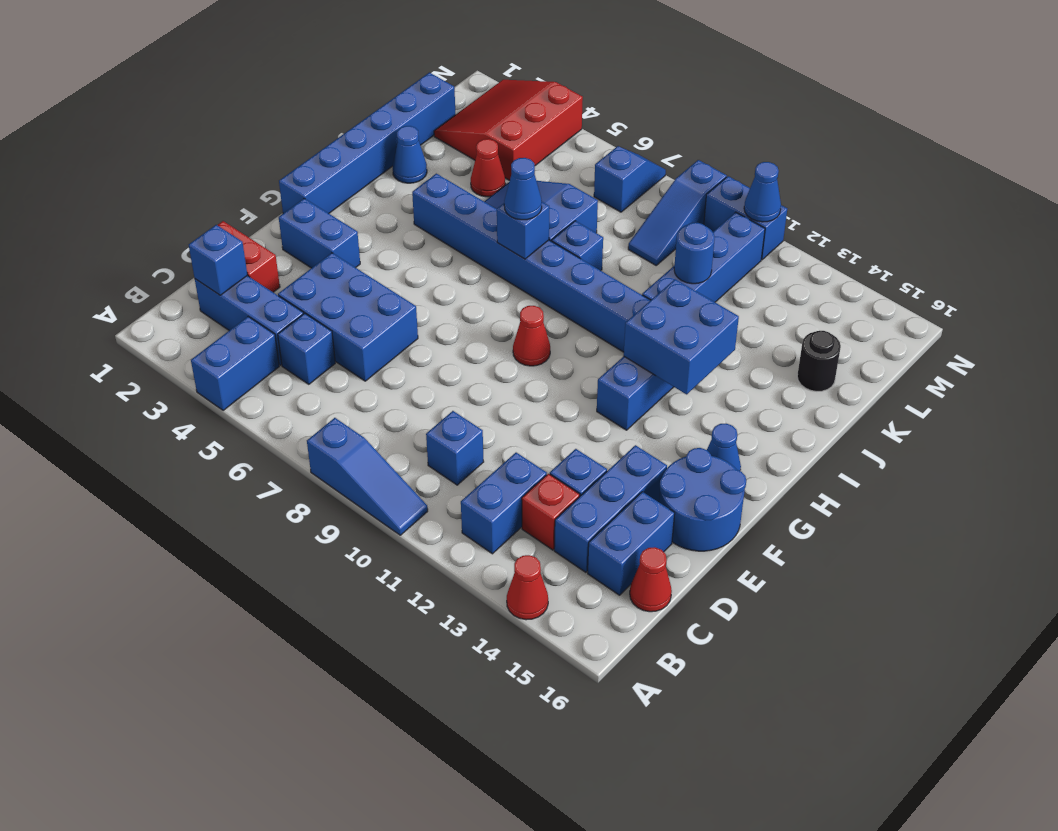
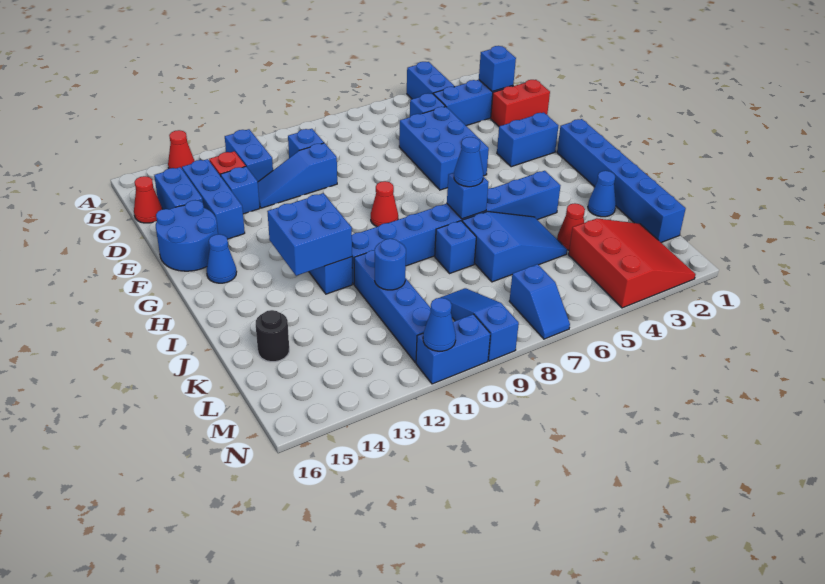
blue slope A8:A10 level 1 top 8 -> blue slope D10:D12 level 1 top 10
blue brick D4:E6 level 1 -> blue brick D5:F6 level 1

